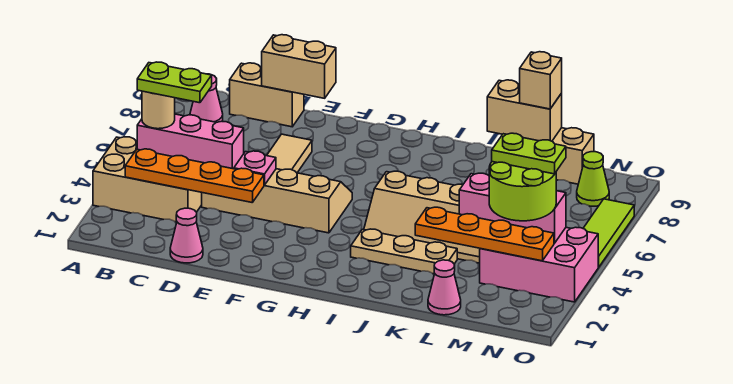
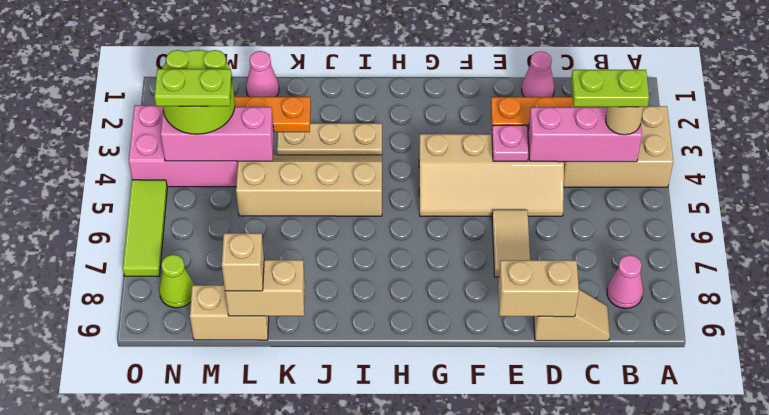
tan brick C9:D9 level 1 -> tan slope C9:D9 level 1 top D

